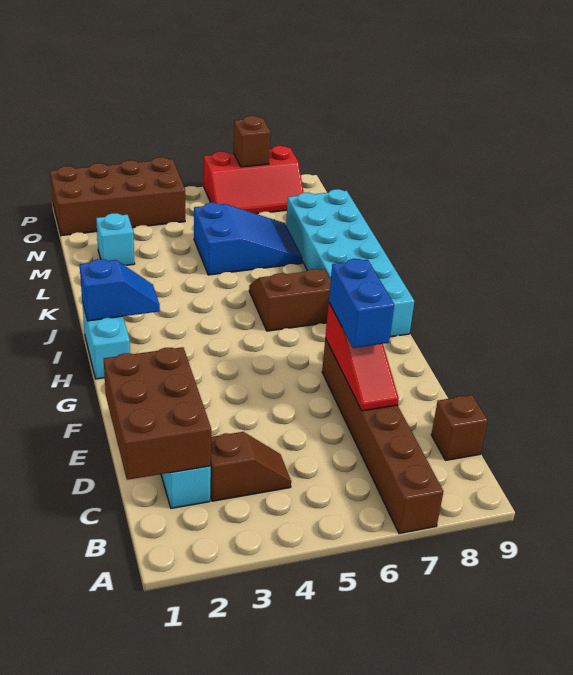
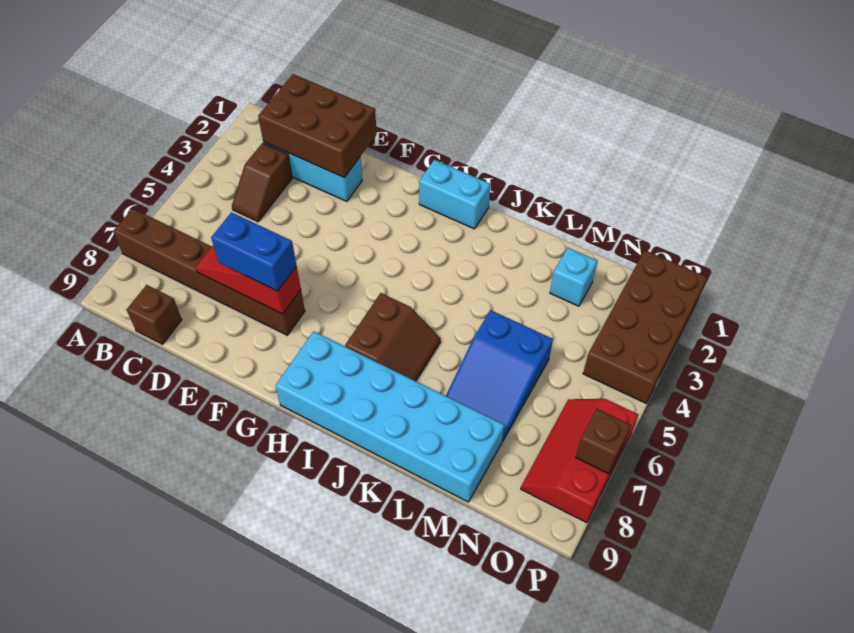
blue slope I1:I2 level 2 top 1 -> none

